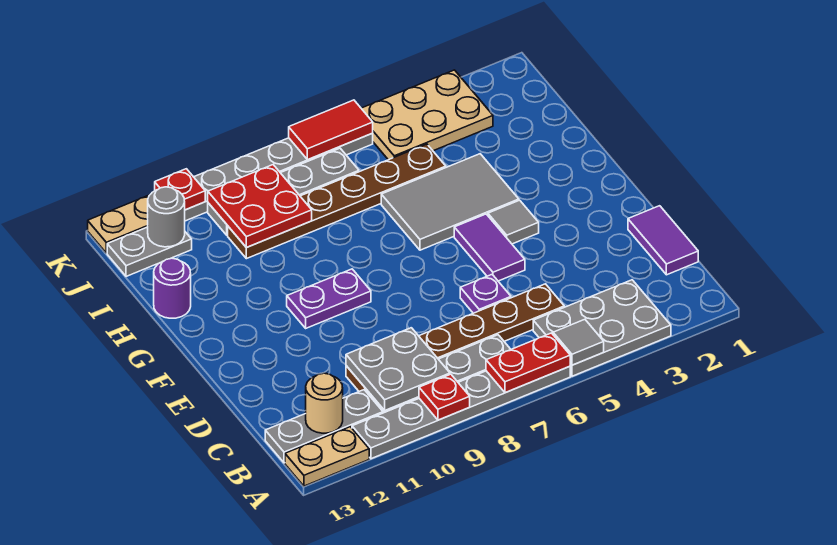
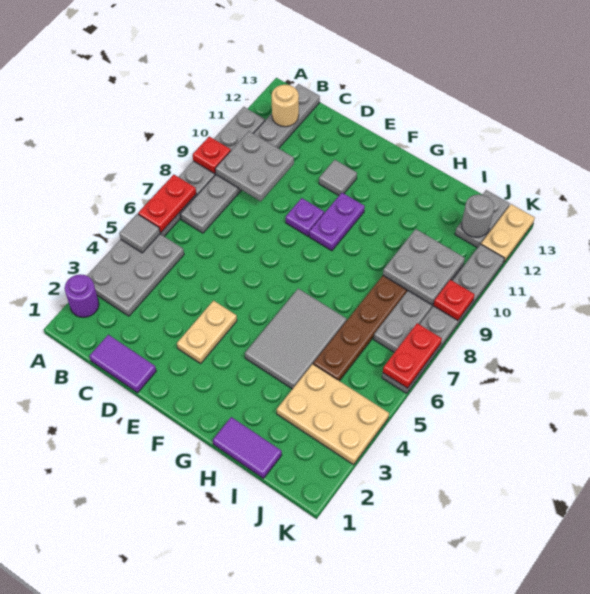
tan plate A12:A13 level 1 -> tan plate E3:E4 level 1
brown plate C5:C10 level 1 -> none
purple plate D6 level 1 -> purple plate E9 level 1
purple tile E5:F5 level 1 -> purple tile H1:I1 level 1
grey tile F4 level 1 -> grey tile E11 level 1
purple round brick H13 level 1 -> purple round brick A2 level 1
red plate I9:J10 level 2 -> grey plate I9:J10 level 2
tan plate J3:K5 level 1 -> tan plate I3:K4 level 1
red tile K6:K7 level 2 -> red plate K6:K7 level 2
red plate K11 level 2 -> red plate K9 level 2

